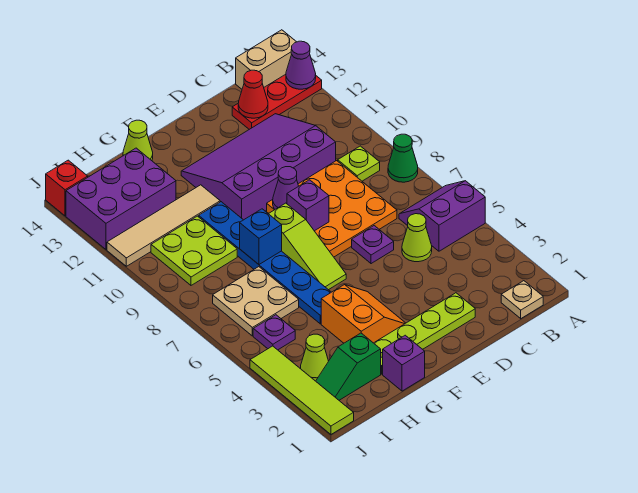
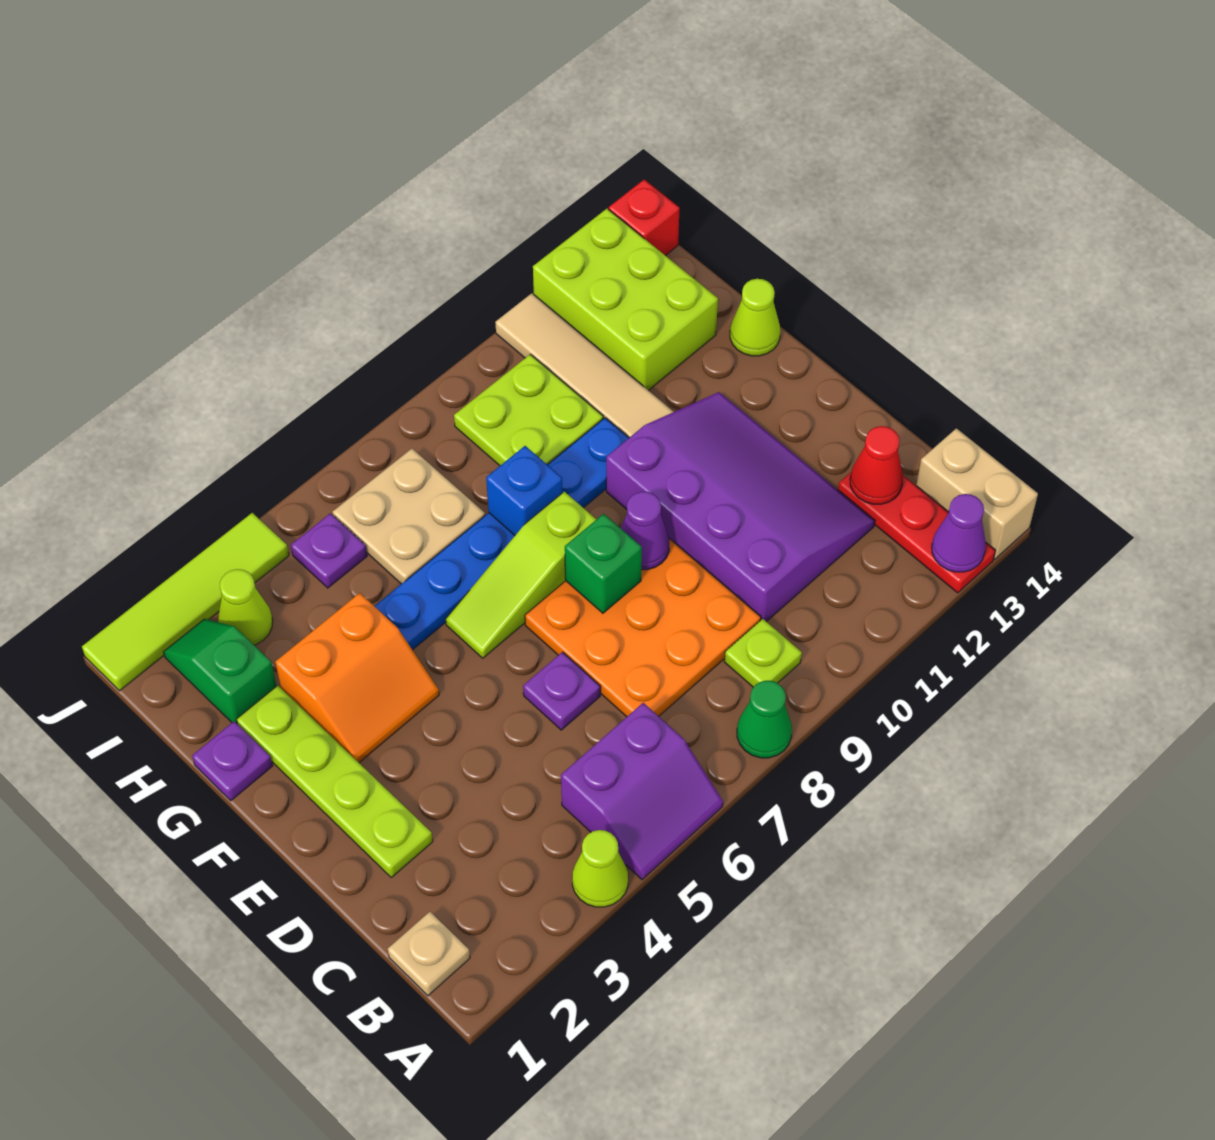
purple slope A5:B6 level 1 top 5 -> purple slope A5:B6 level 1 top B
lime cone C5 level 1 -> lime cone A4 level 1
purple brick E8 level 2 -> green brick E8 level 2
purple brick G1 level 1 -> purple plate G1 level 1
purple brick H12:J13 level 1 -> lime brick H12:J13 level 1

